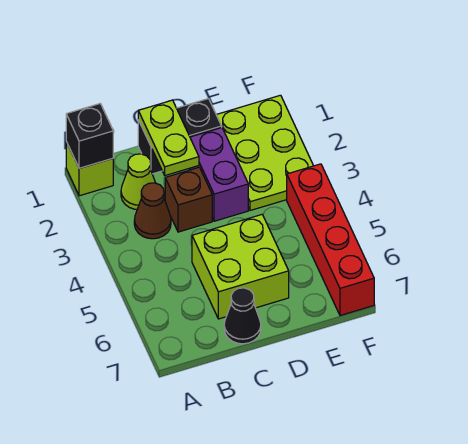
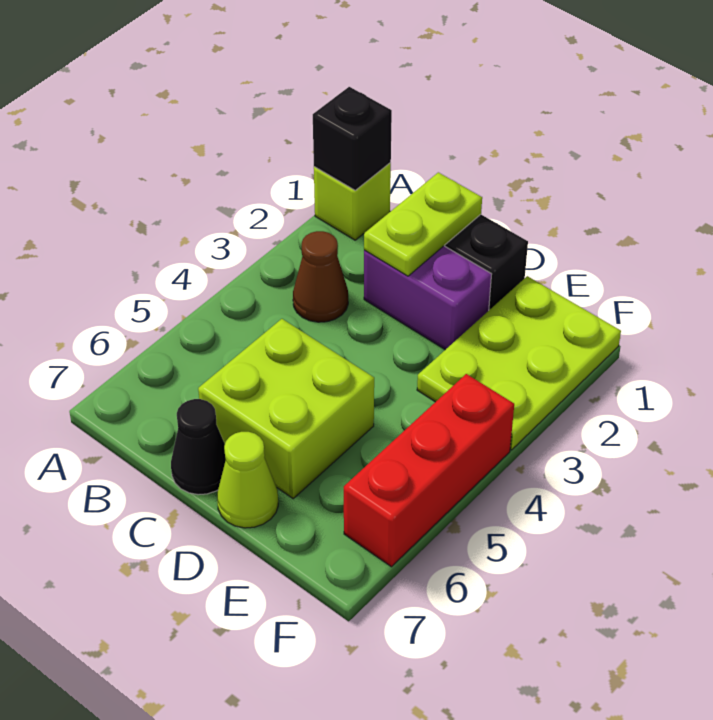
lime cone B2 level 1 -> lime cone D7 level 1
brown brick C3 level 1 -> none
purple brick D2:D3 level 1 -> purple brick C2:D2 level 1
red brick F4:F7 level 1 -> red brick F4:F6 level 1

